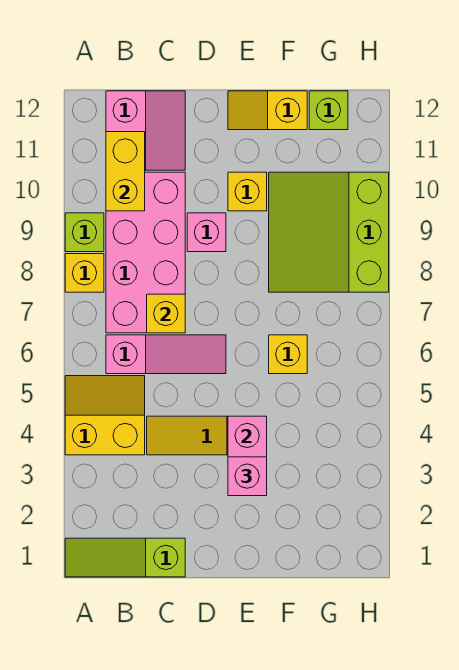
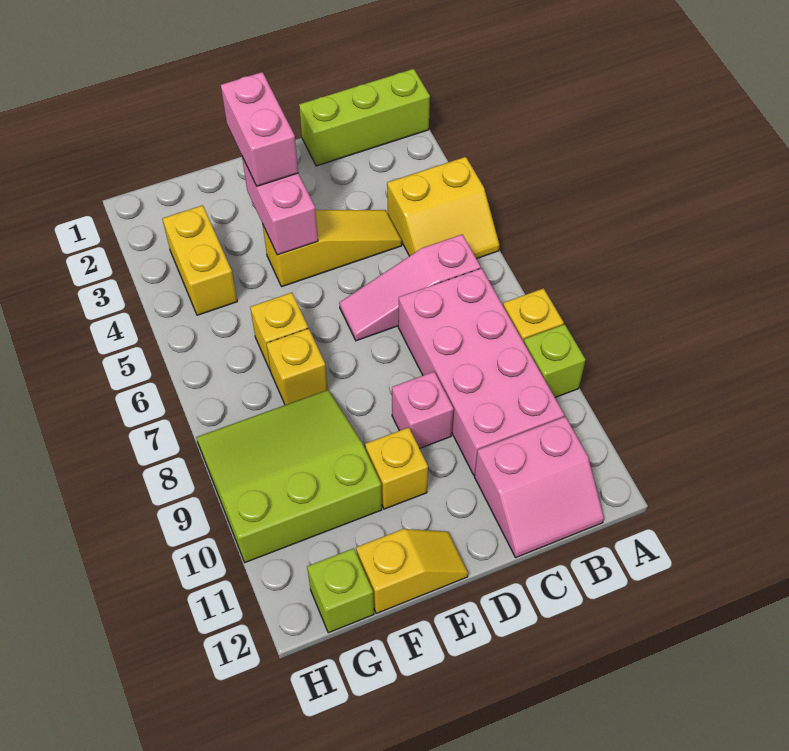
lime slope A1:C1 level 1 top C -> lime brick A1:C1 level 1
yellow brick B10:B11 level 2 -> yellow brick G3:G4 level 1
pink slope B11:C12 level 1 top B -> pink slope B11:C12 level 1 top 11
yellow brick C7 level 2 -> yellow brick F7 level 1
pink brick E3 level 3 -> pink brick E2:E3 level 3
lime slope F8:H10 level 1 top H -> lime slope F8:H10 level 1 top 10

